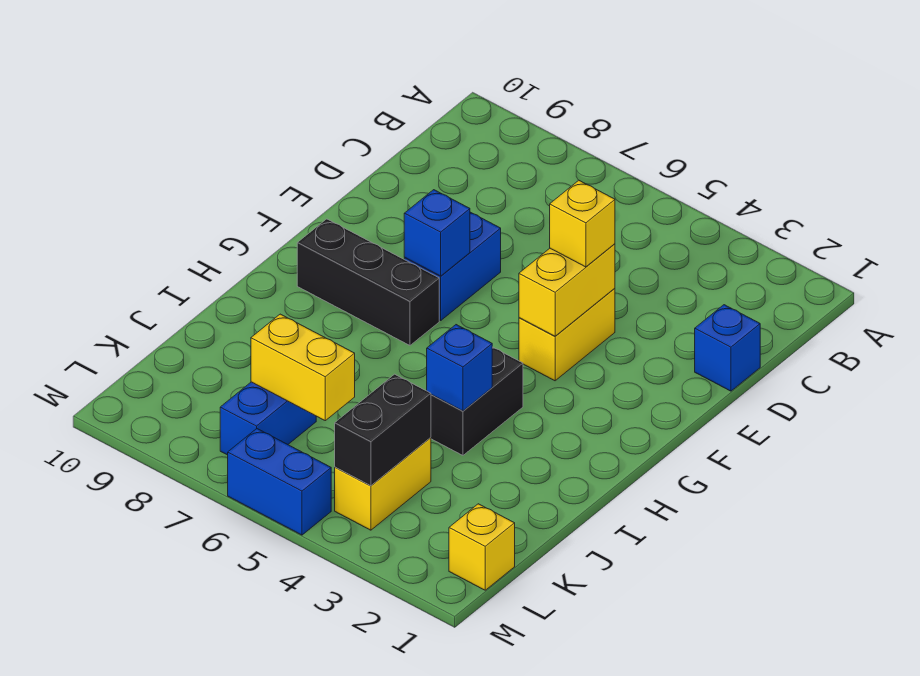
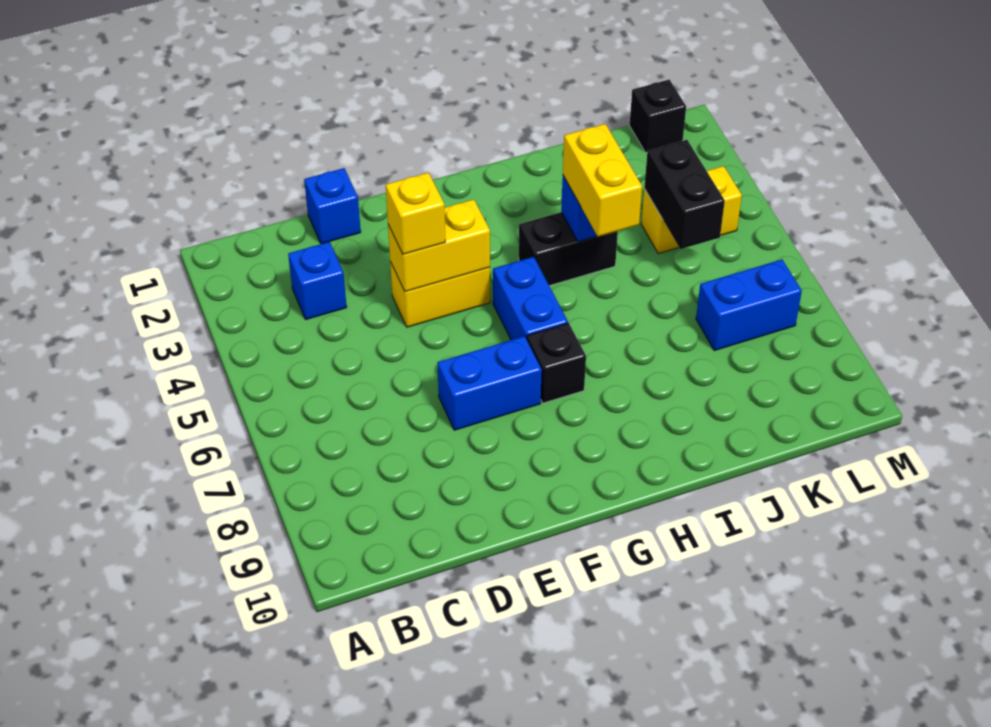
blue brick F7 level 2 -> blue brick C3 level 1
black brick G7:G9 level 1 -> black brick G7 level 1
black brick K4:L4 level 2 -> black brick K4:K5 level 2
yellow brick K6:K7 level 2 -> yellow brick I4:I5 level 3
yellow brick L1 level 1 -> black brick L1 level 1
blue brick M5:M6 level 1 -> blue brick G5:G6 level 1

